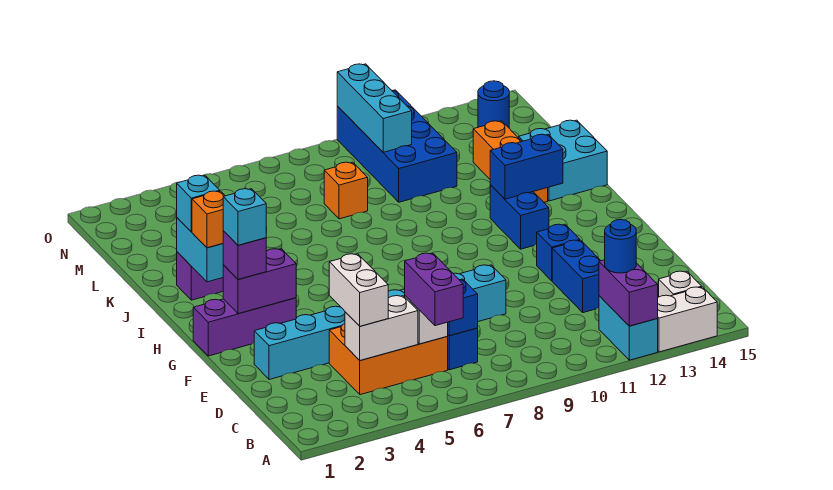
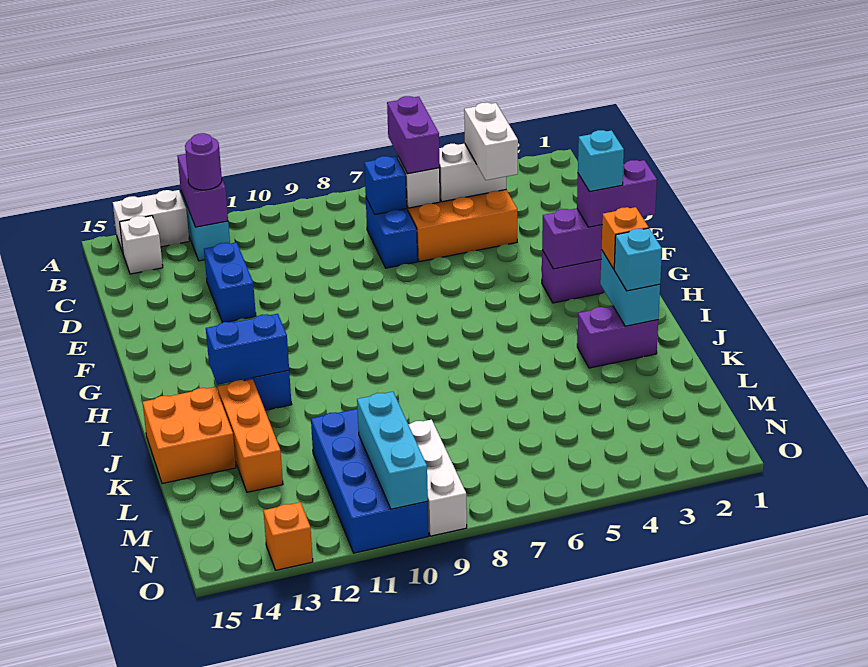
blue round brick B12 level 3 -> purple round brick B12 level 3
cyan brick E2:E9 level 1 -> none
blue brick F12 level 1 -> none
purple brick G2 level 3 -> purple brick G1:G2 level 3
cyan brick J14:K15 level 1 -> orange brick J14:K15 level 1
orange brick L8 level 1 -> orange brick O13 level 1
none -> white brick M9:O9 level 1
blue round brick N14 level 1 -> none

